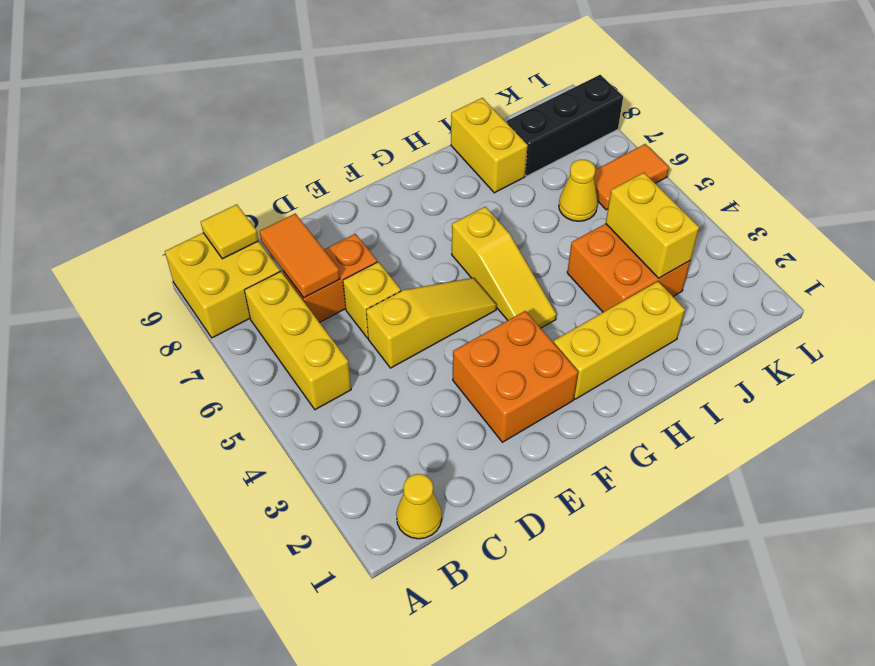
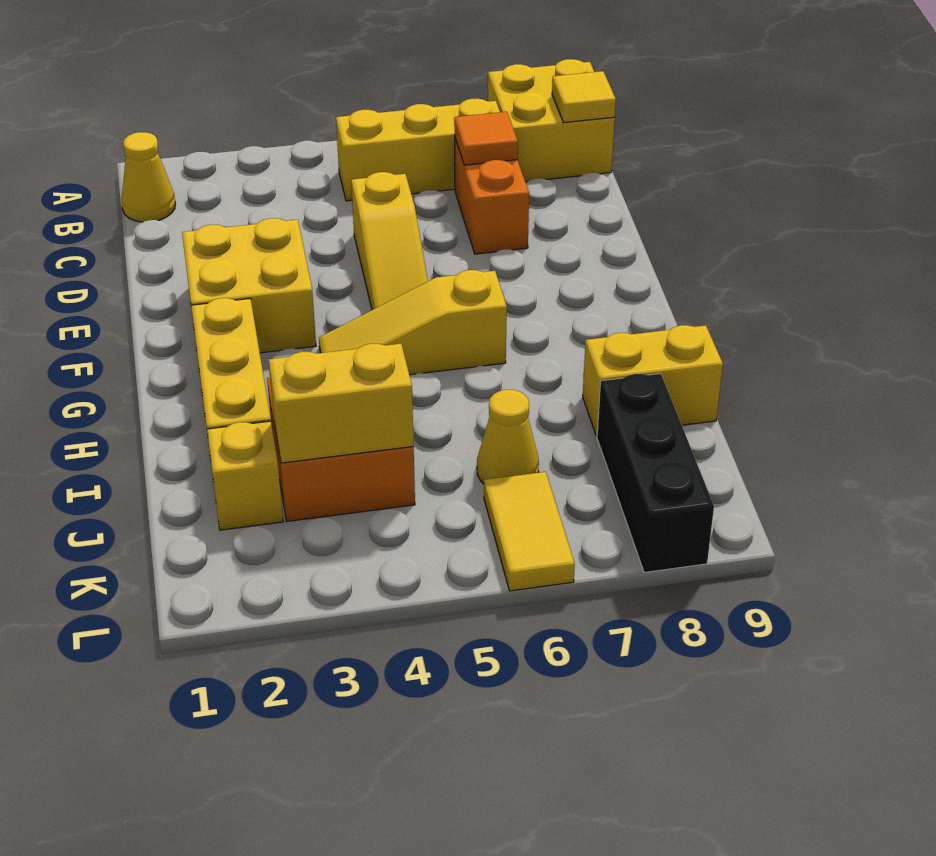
orange tile C7:C8 level 2 -> orange tile C7 level 2
yellow brick D6 level 1 -> yellow brick J2 level 1
orange brick E2:F3 level 1 -> yellow brick E2:F3 level 1
orange tile K6:L6 level 1 -> yellow tile K6:L6 level 1

